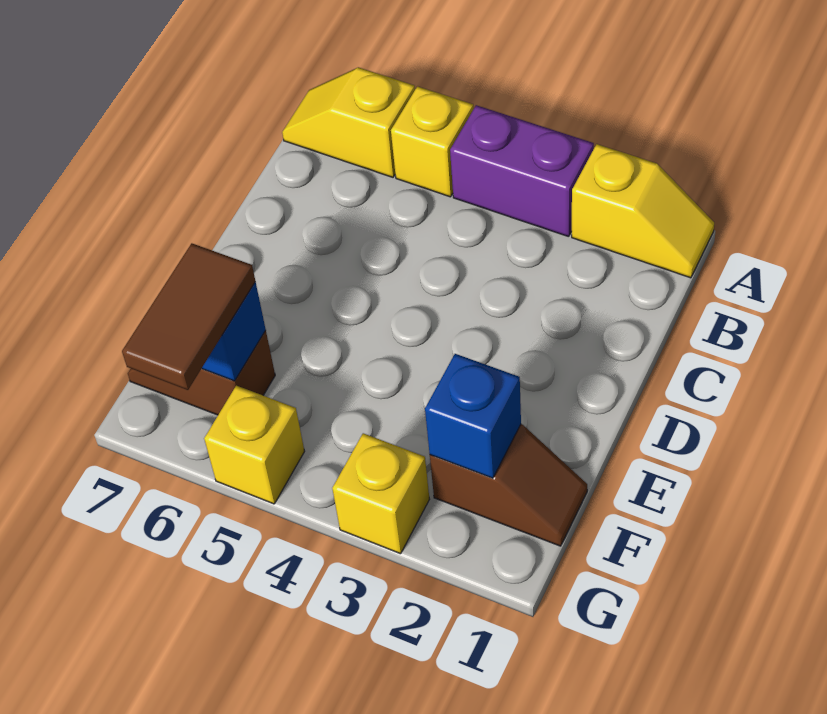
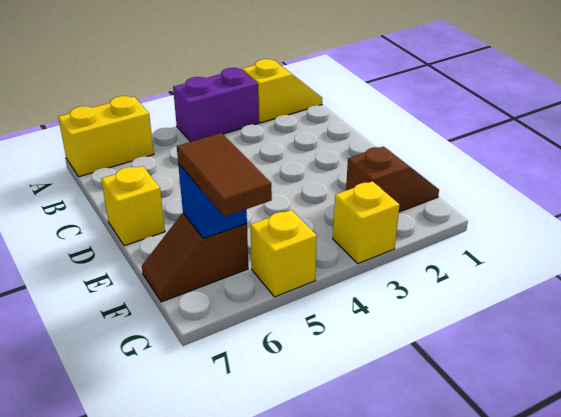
yellow brick A5 level 1 -> yellow brick D7 level 1
yellow slope A6:A7 level 1 top 6 -> yellow brick A6:A7 level 1
blue brick F2 level 2 -> none

